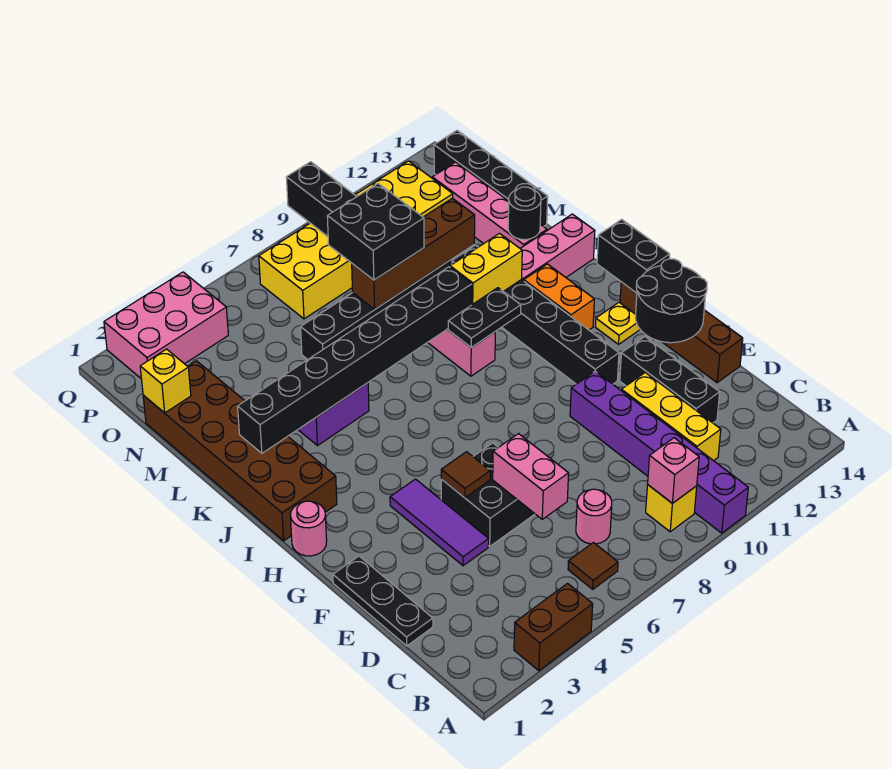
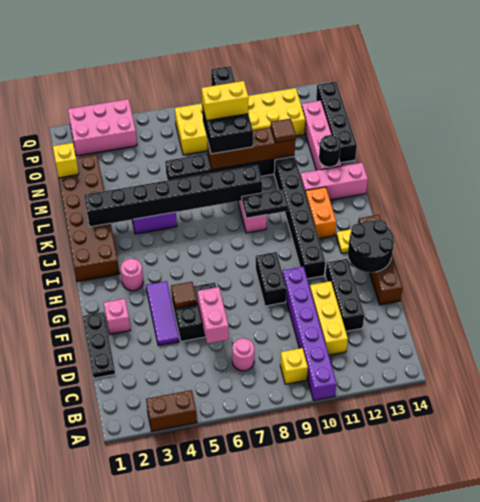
brown tile B6 level 1 -> brown tile M11 level 3
pink brick B9 level 2 -> pink brick F2 level 1
pink round brick H1 level 1 -> pink round brick H3 level 1
black brick H14:I14 level 2 -> black brick F9:G9 level 1
yellow brick K10:K11 level 2 -> yellow brick N8:N9 level 4

